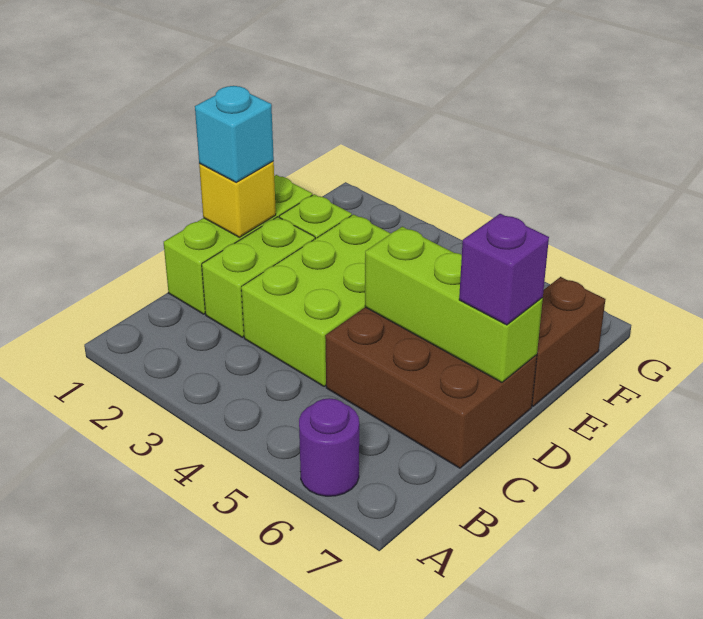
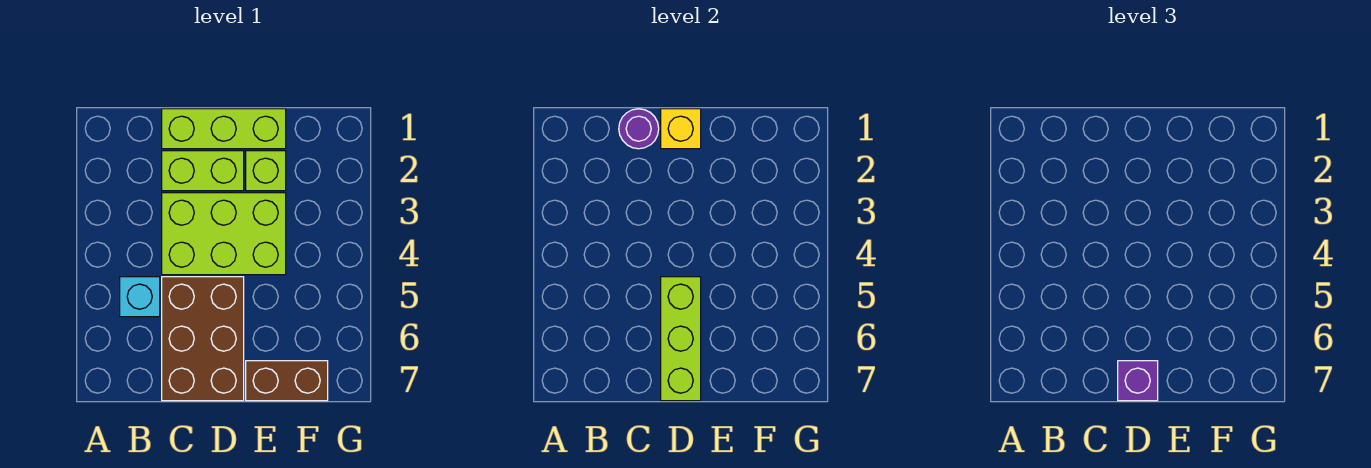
purple round brick A6 level 1 -> purple round brick C1 level 2
cyan brick D1 level 3 -> cyan brick B5 level 1

